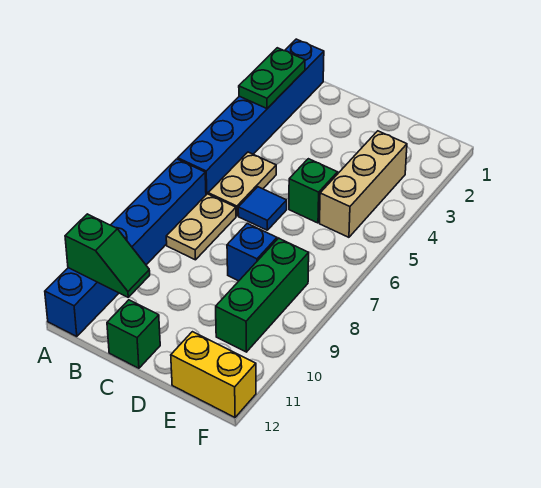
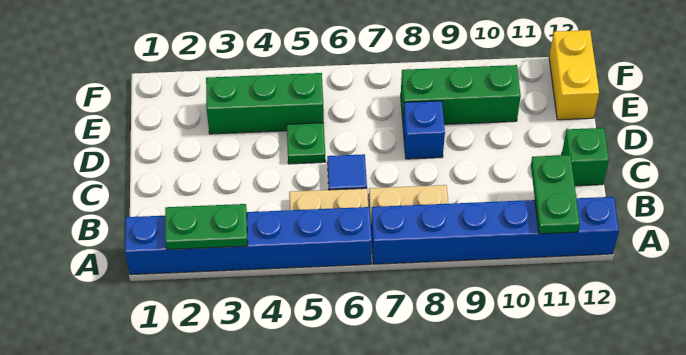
green slope A11:B11 level 2 top A -> green plate A11:B11 level 2
green brick D5 level 1 -> green plate D5 level 1
tan brick E3:E5 level 1 -> green brick E3:E5 level 1

